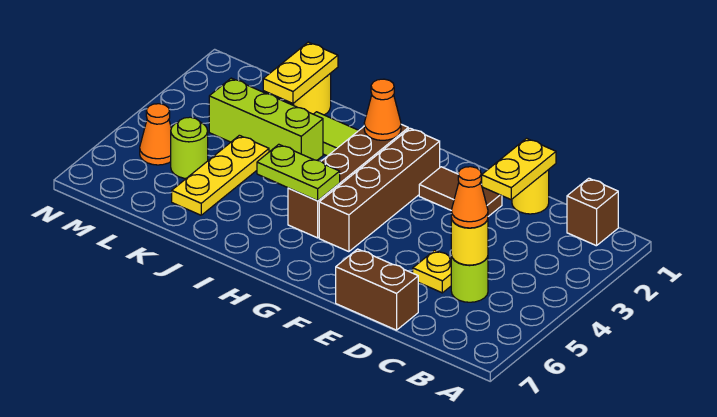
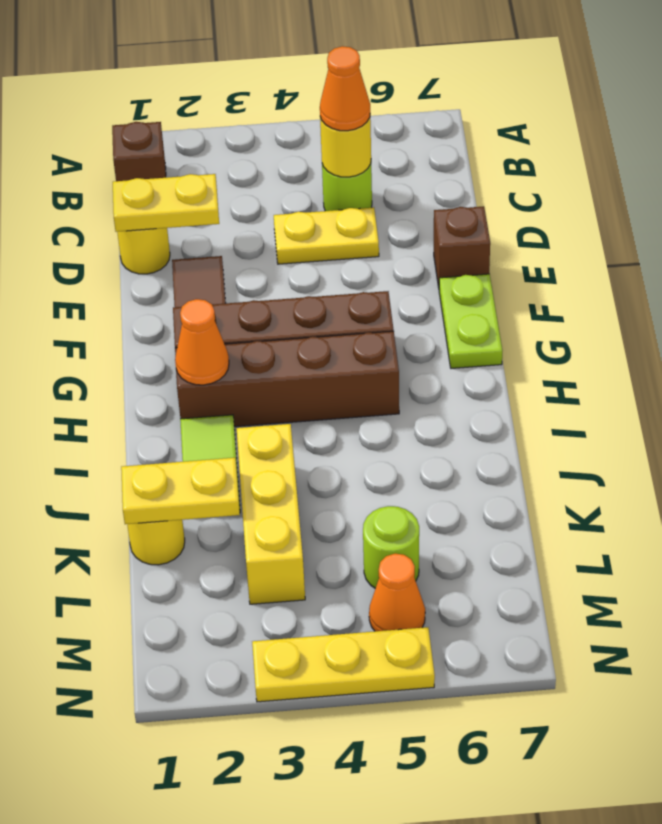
yellow plate D5 level 1 -> yellow plate D4:D5 level 1
brown brick D7:E7 level 1 -> brown brick E7 level 1
lime plate H5:I5 level 2 -> lime plate F7:G7 level 1
lime brick J3:L3 level 1 -> yellow brick J3:L3 level 1
yellow plate K4:K6 level 1 -> yellow plate N3:N5 level 1

